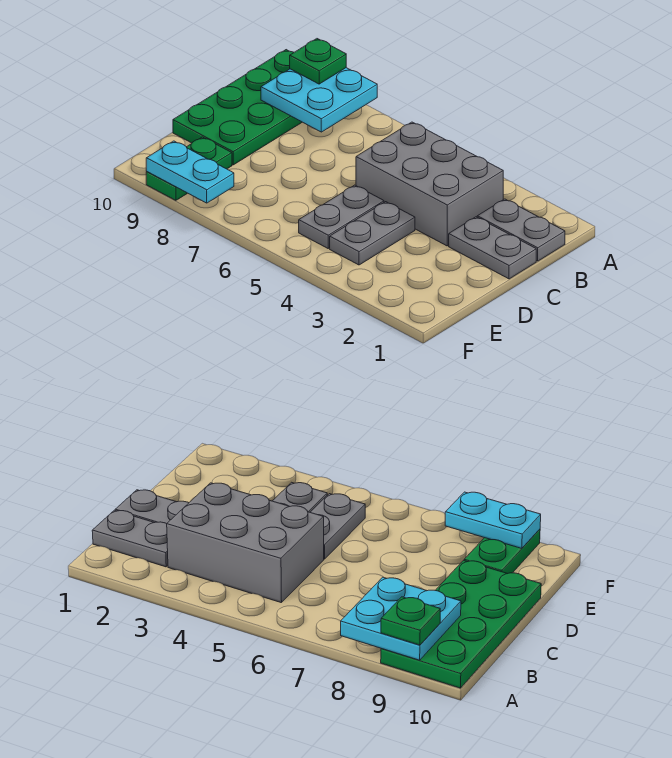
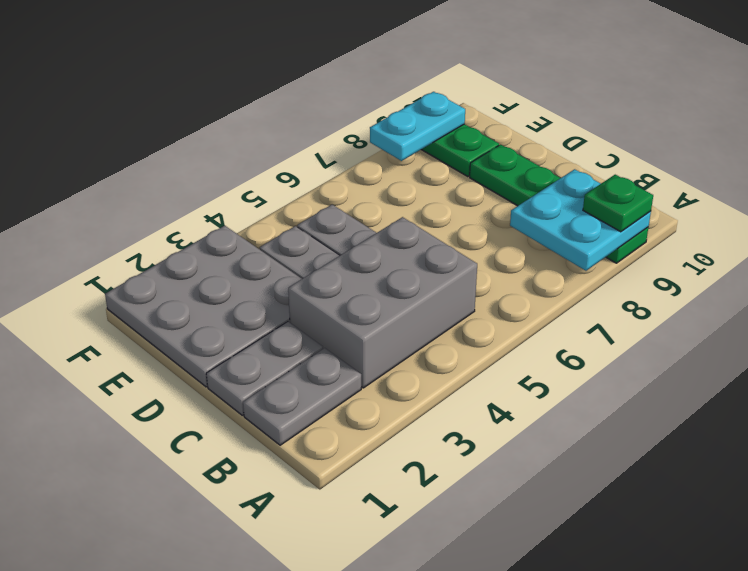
green plate A9:D10 level 1 -> green plate A9:D9 level 1
none -> grey plate D1:F3 level 1

